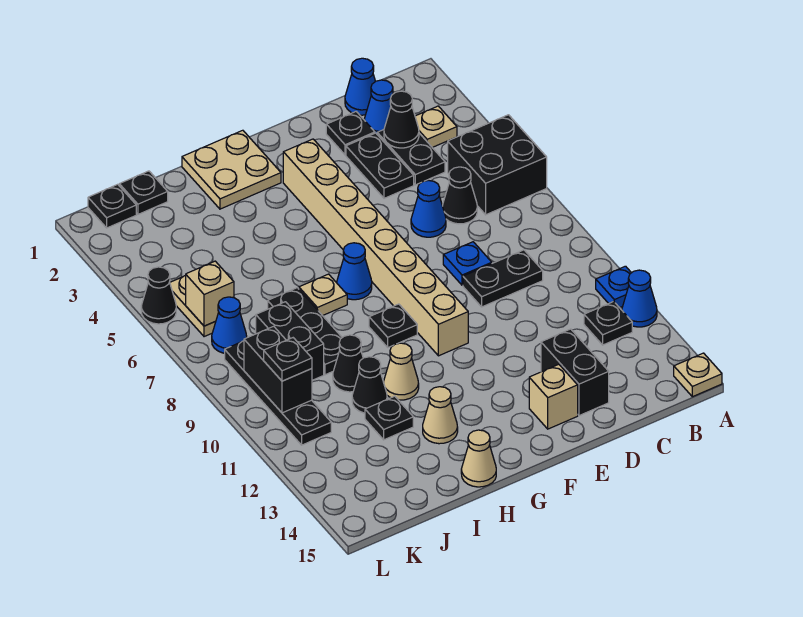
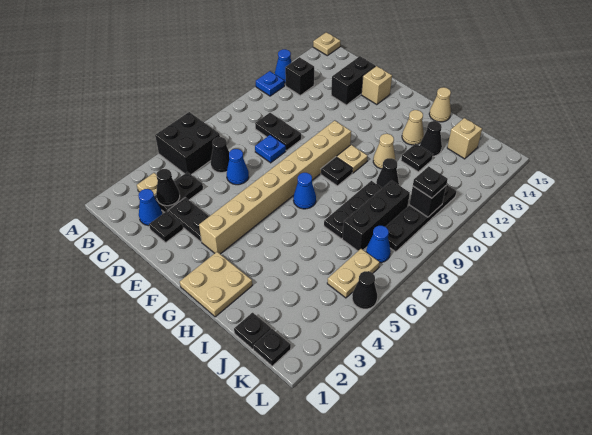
black plate B12 level 1 -> black brick B12 level 1
blue cone C1 level 1 -> none
black plate D3:D4 level 1 -> black plate D3:E3 level 1
tan plate H7 level 1 -> tan plate G10 level 1
black cone I11 level 1 -> black cone I13 level 1
black brick J8:J9 level 1 -> black brick J7:J9 level 1
tan brick K6 level 2 -> tan brick J14 level 1
black brick K9:K10 level 2 -> black brick K10 level 2

